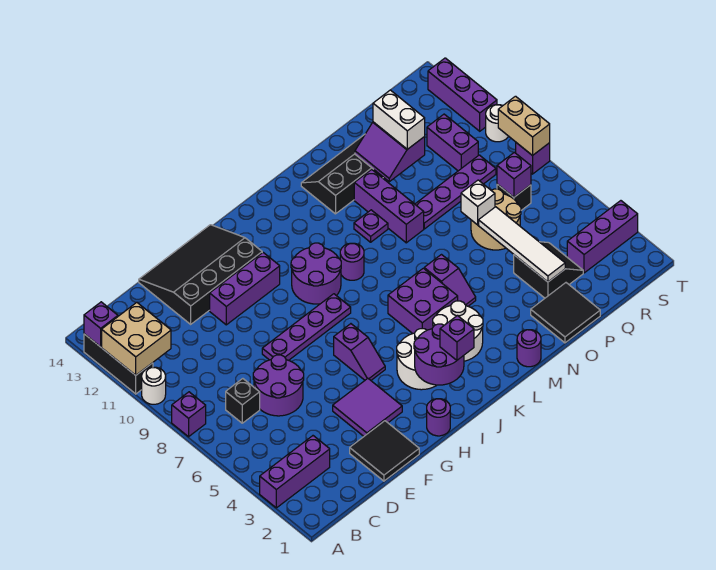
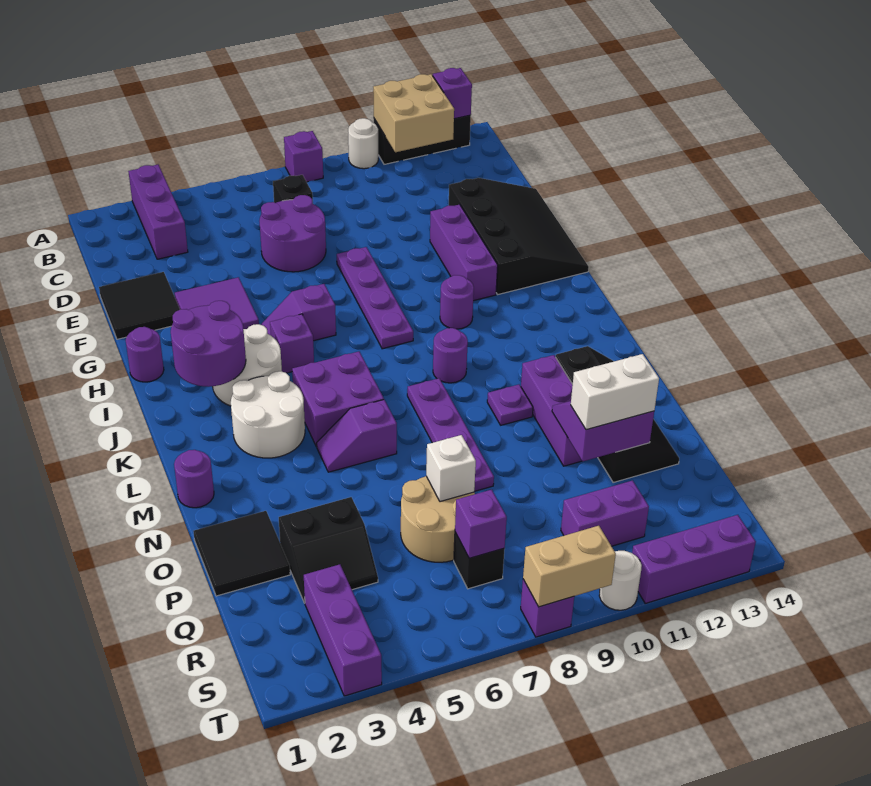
purple round brick I9:J10 level 1 -> purple round brick I10 level 1
purple brick J2 level 3 -> purple brick I5 level 1
purple brick N9:N11 level 1 -> purple brick M11:O11 level 1
purple plate O9:R9 level 1 -> purple plate L8:O8 level 1
white tile P3:P6 level 2 -> none

